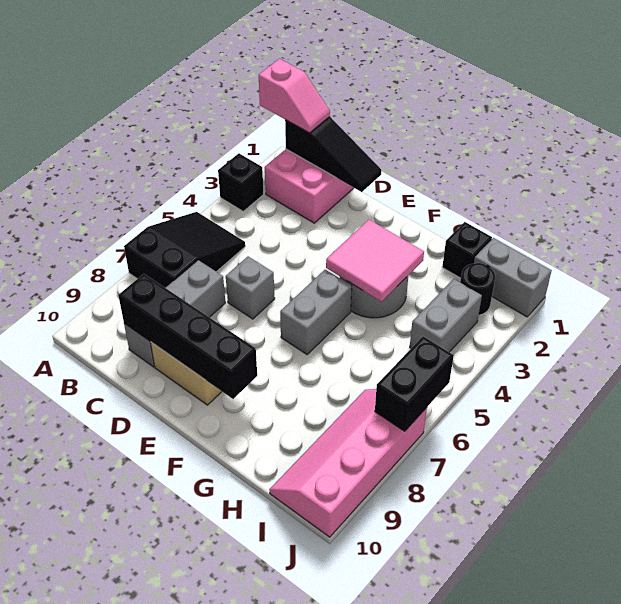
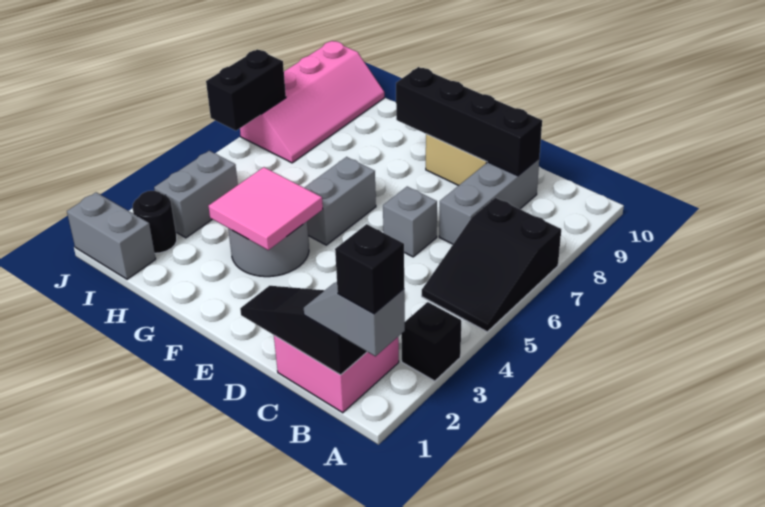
pink slope A1:B1 level 3 top A -> grey slope A1:B1 level 3 top A
black brick H1 level 1 -> black brick A1 level 4

